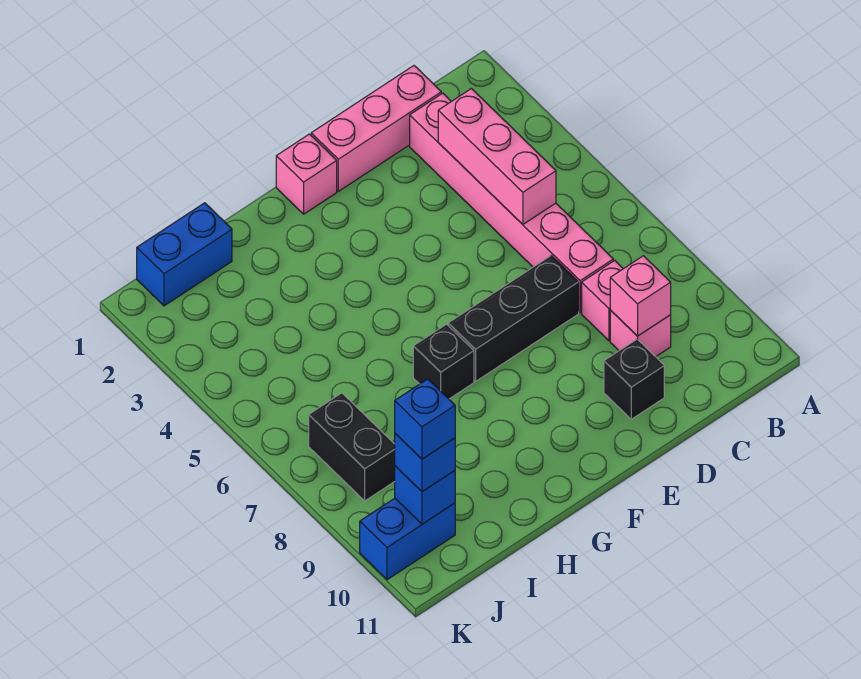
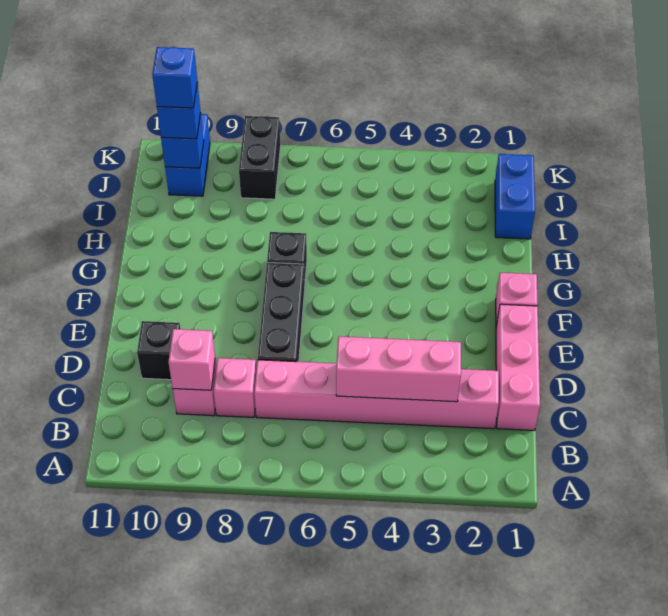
black brick J7:J8 level 1 -> black brick J8:K8 level 1

